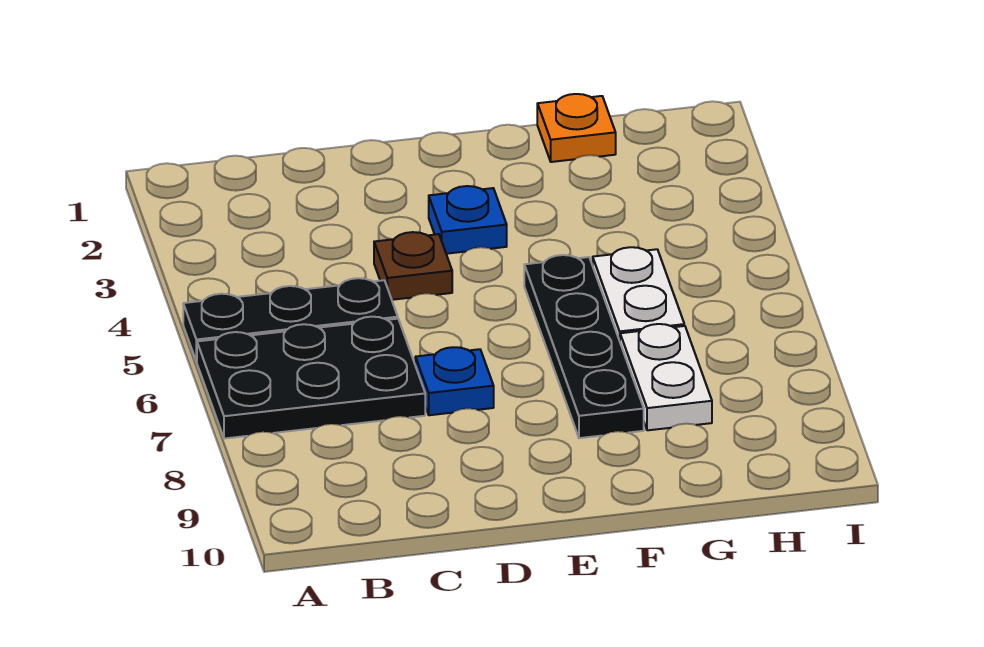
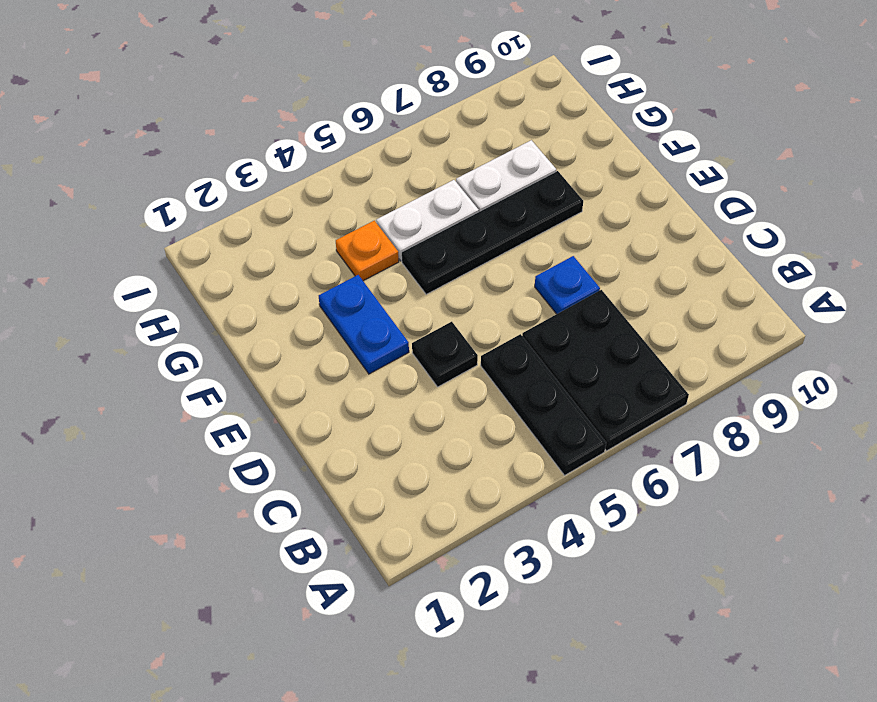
brown plate D4 level 1 -> black plate D4 level 1
blue plate E3 level 1 -> blue plate E3:F3 level 1
orange plate G1 level 1 -> orange plate G4 level 1

